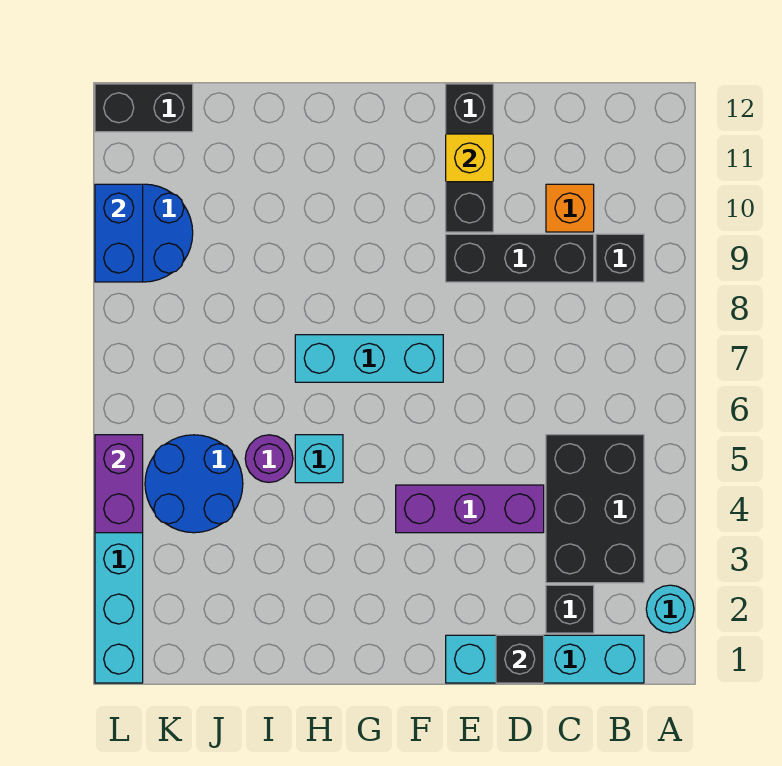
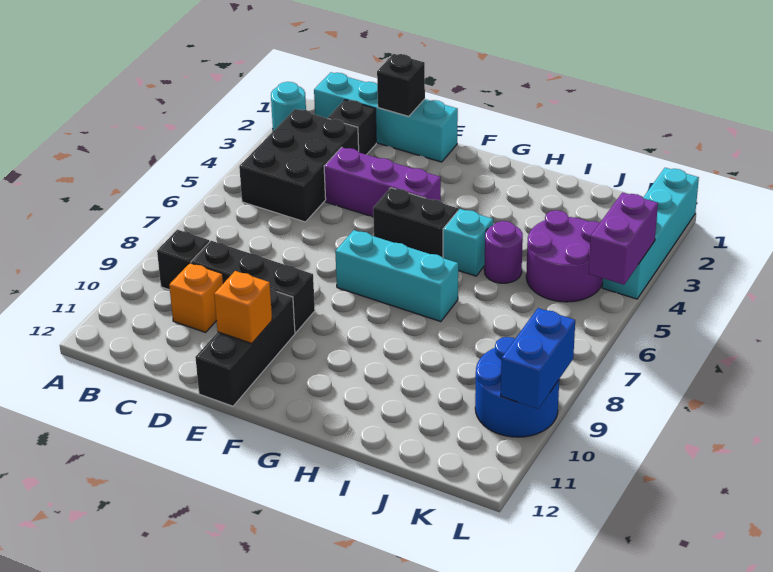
yellow brick E11 level 2 -> orange brick E11 level 2
blue round brick J4:K5 level 1 -> purple round brick J4:K5 level 1
black brick K12:L12 level 1 -> black brick F5:G5 level 1

